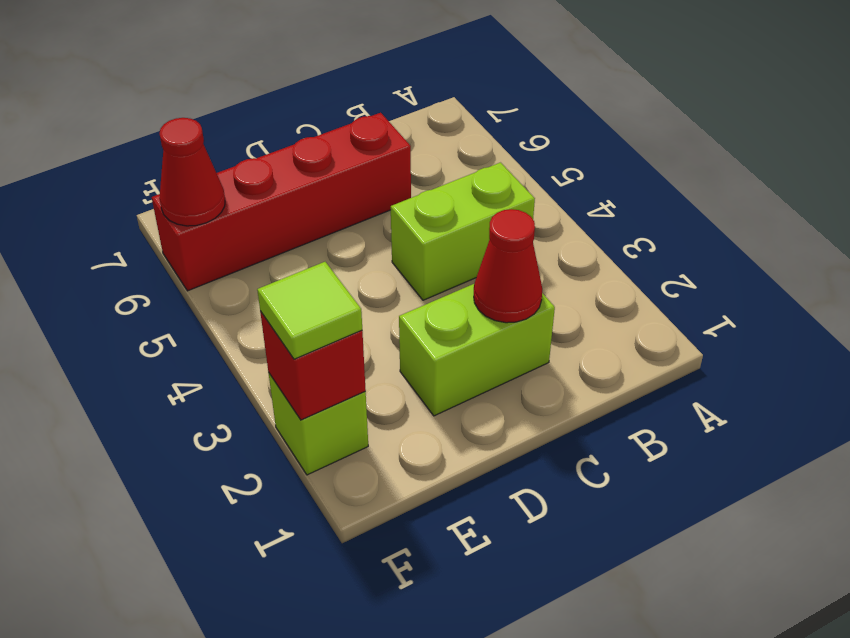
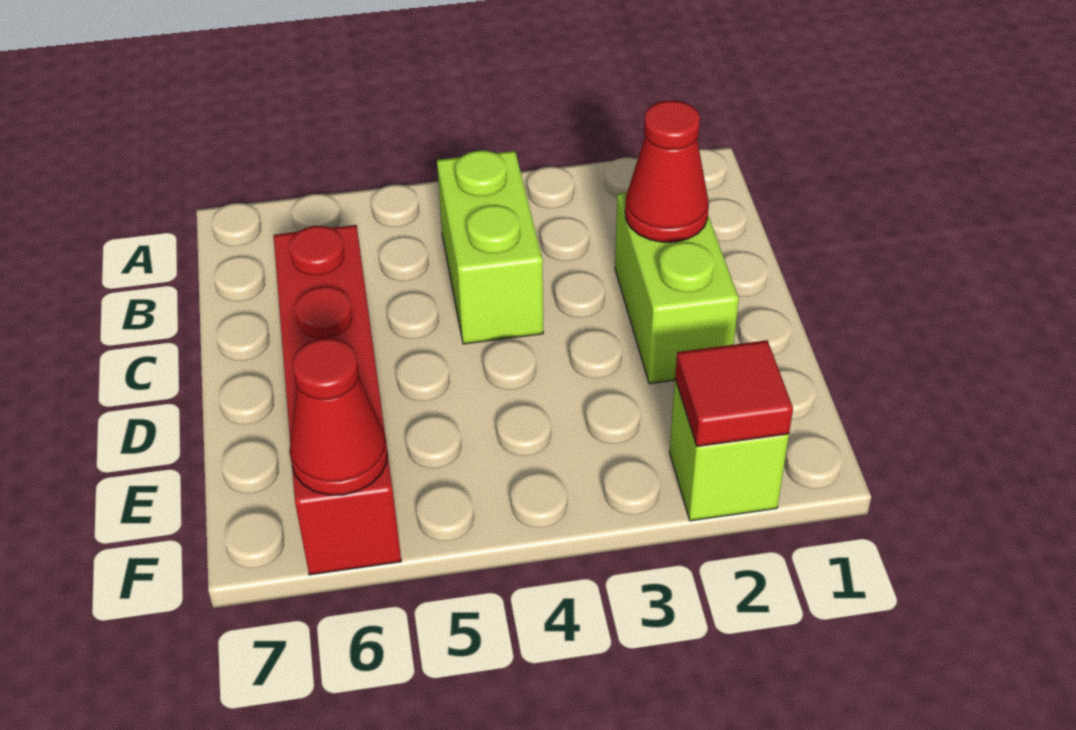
red brick F2 level 2 -> red tile F2 level 2
lime tile F2 level 3 -> none

